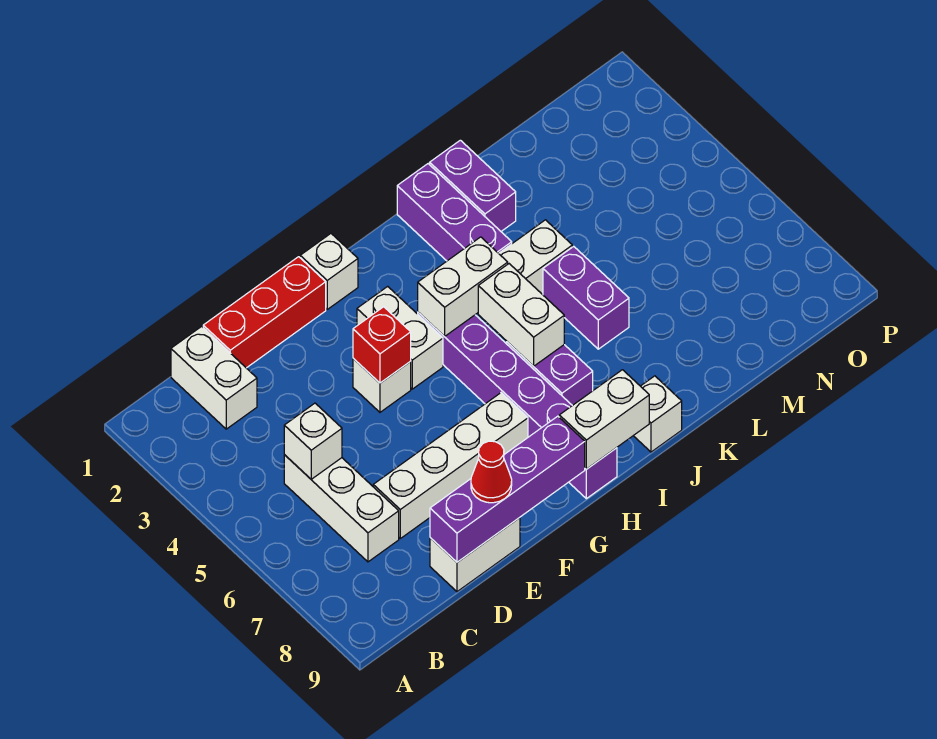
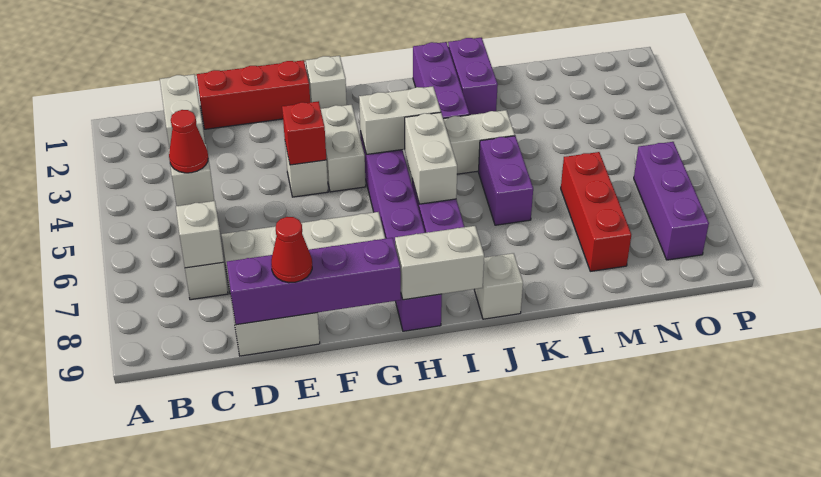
none -> red cone C5 level 3
none -> white brick C7 level 2
none -> red brick M6:M8 level 1
none -> purple brick O6:O8 level 1

